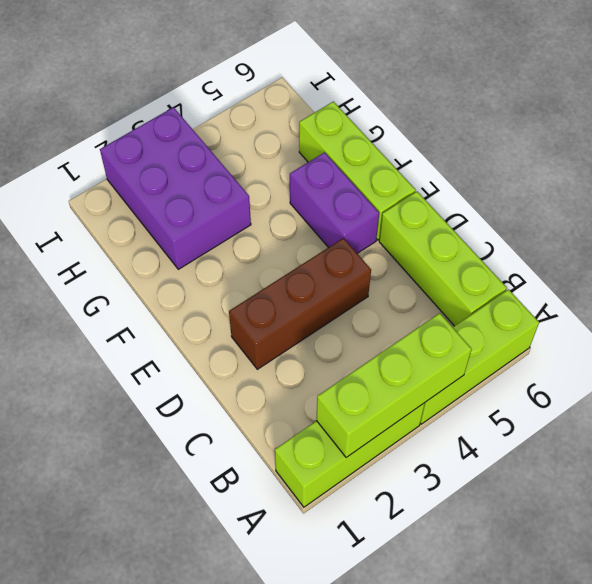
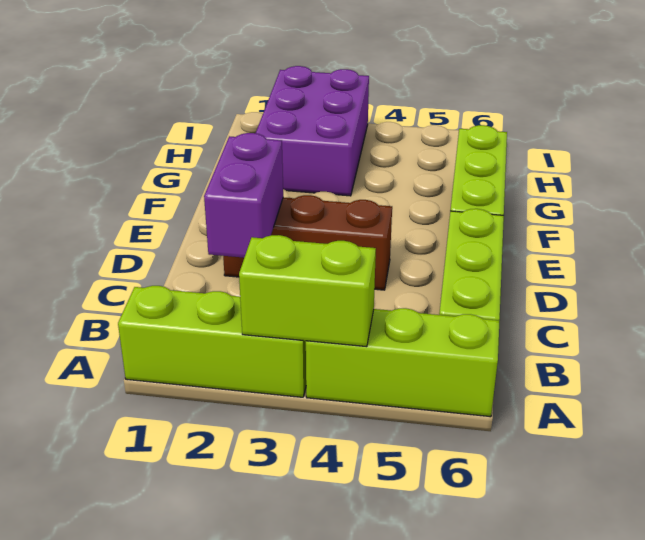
lime brick A2:A4 level 2 -> lime brick A3:A4 level 2
purple brick E5:F5 level 1 -> purple brick C2:D2 level 2

